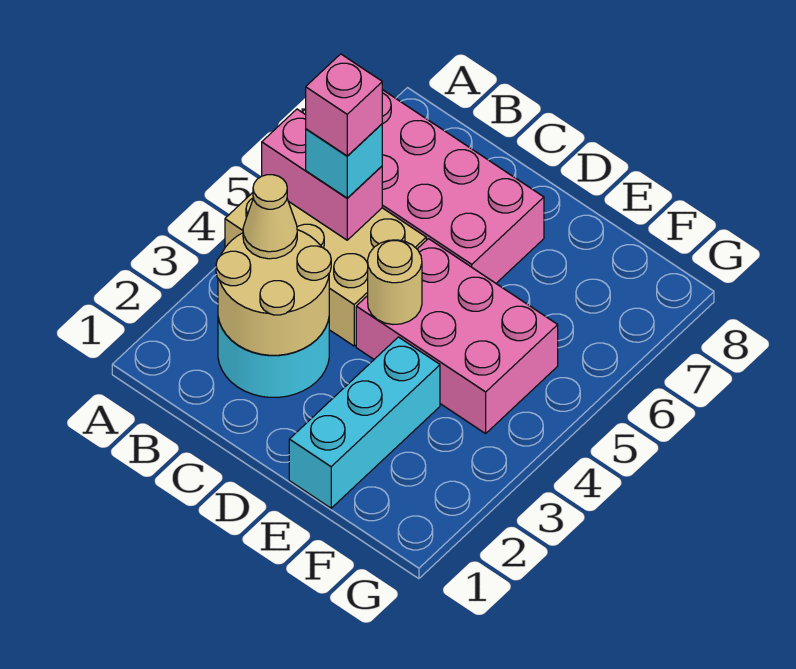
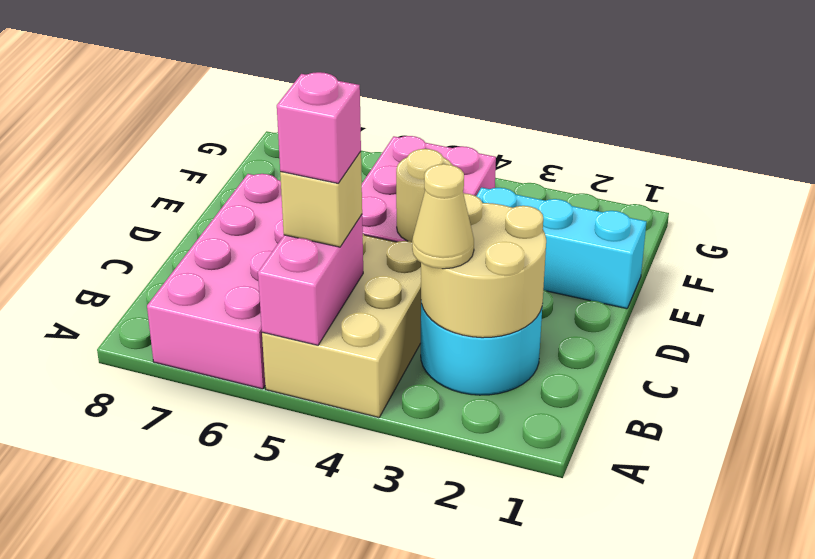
cyan brick B5 level 3 -> tan brick B5 level 3

